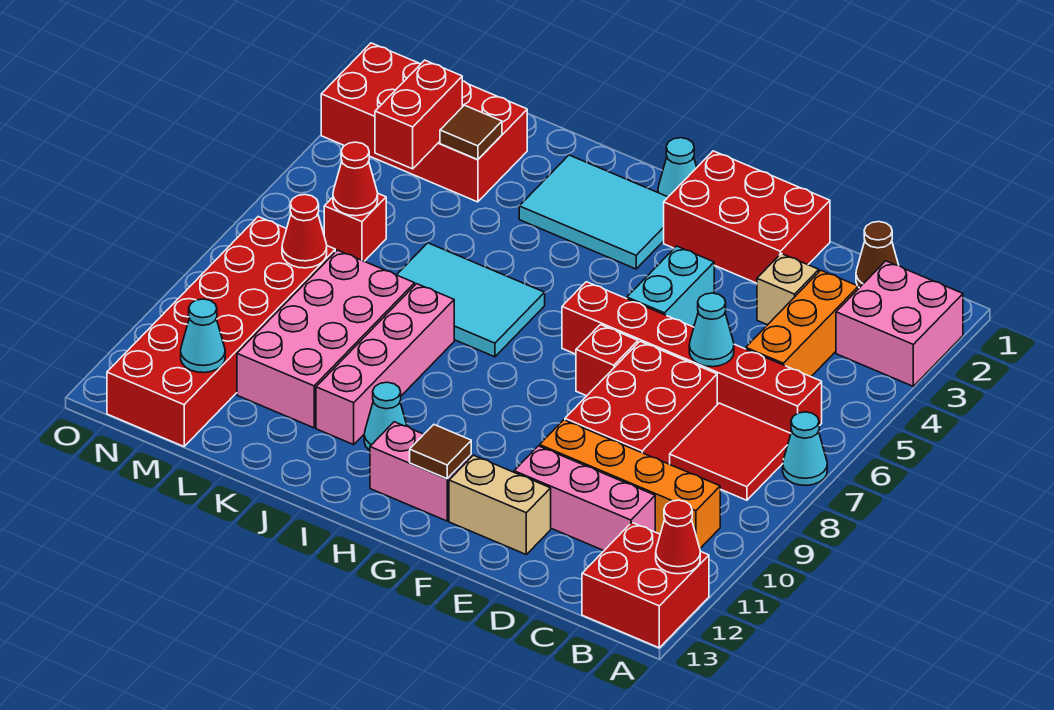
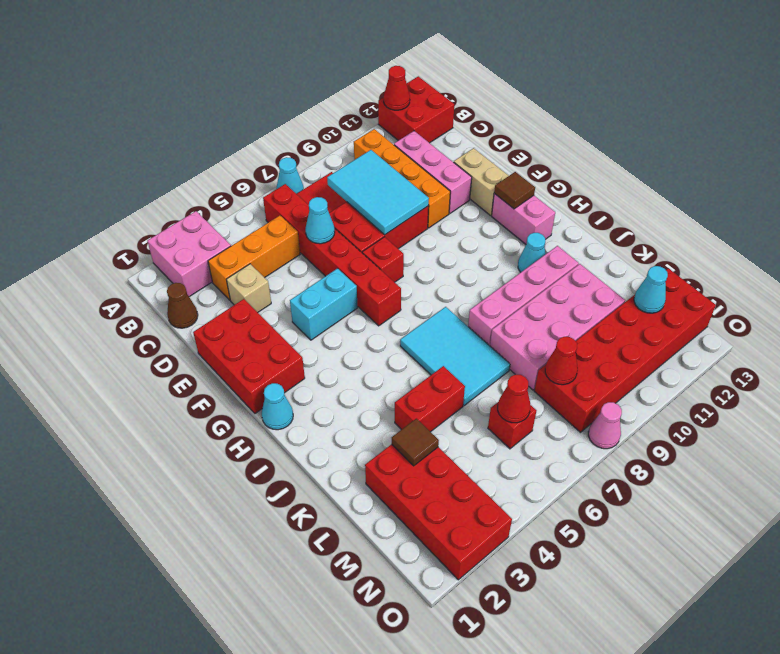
cyan tile H2:J3 level 1 -> cyan tile C8:E9 level 2
red brick M3:M4 level 2 -> red brick K4:K5 level 1
none -> pink cone O8 level 1

